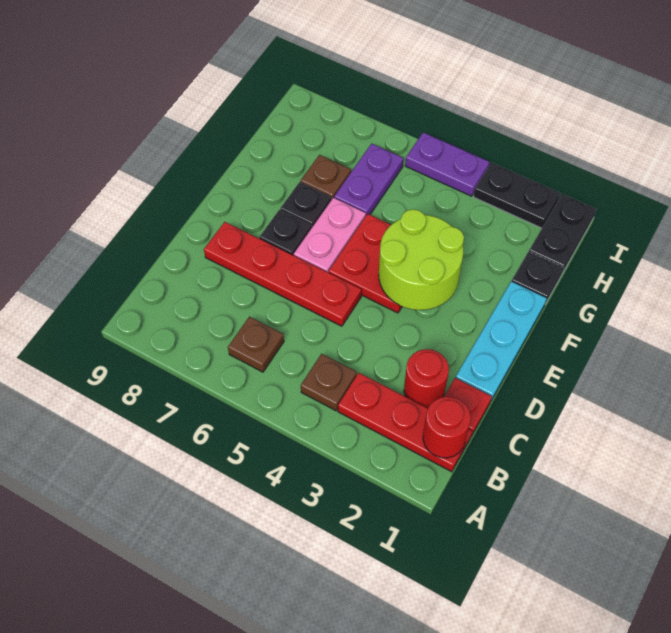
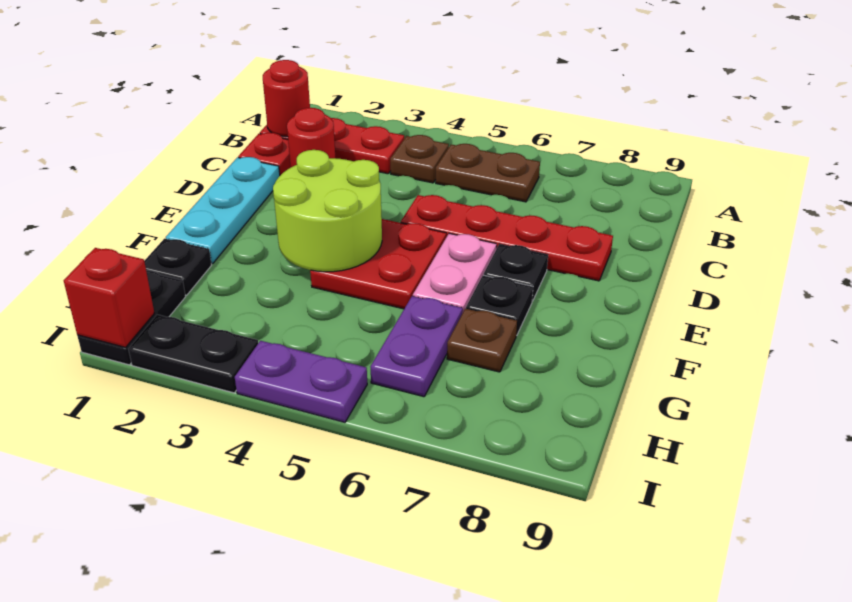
brown plate B6 level 1 -> brown plate B5:B6 level 1
none -> red brick I1 level 2

